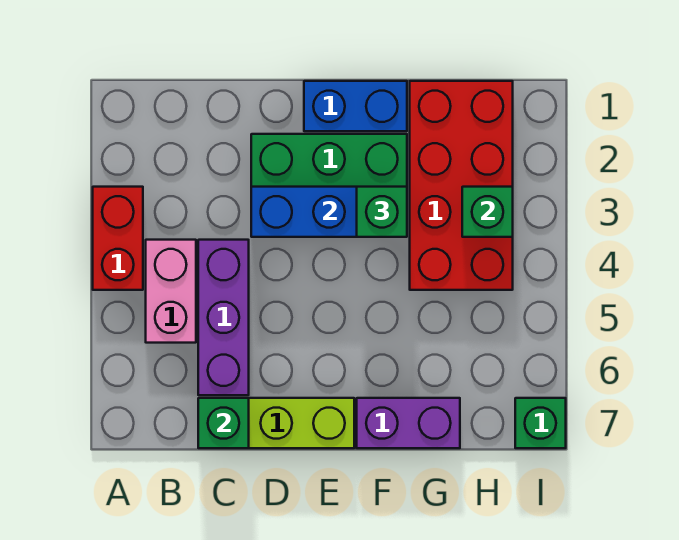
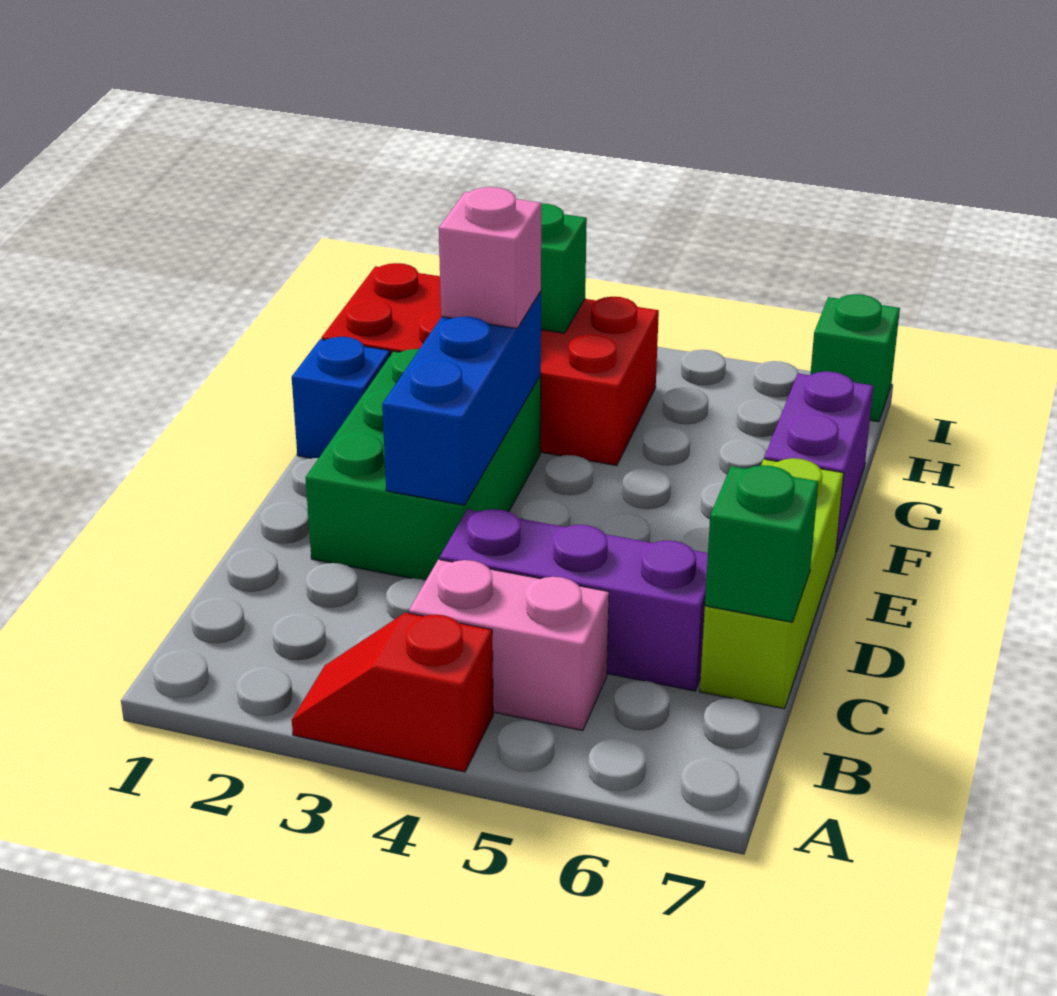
red brick A3:A4 level 1 -> red slope A3:A4 level 1 top 4
blue brick E1:F1 level 1 -> blue brick F1 level 1
green brick F3 level 3 -> pink brick F3 level 3

